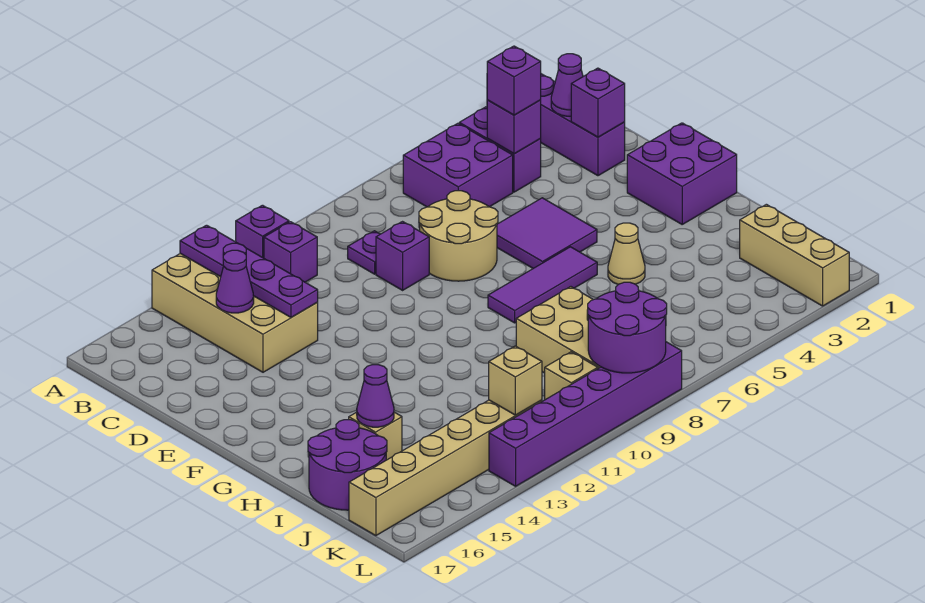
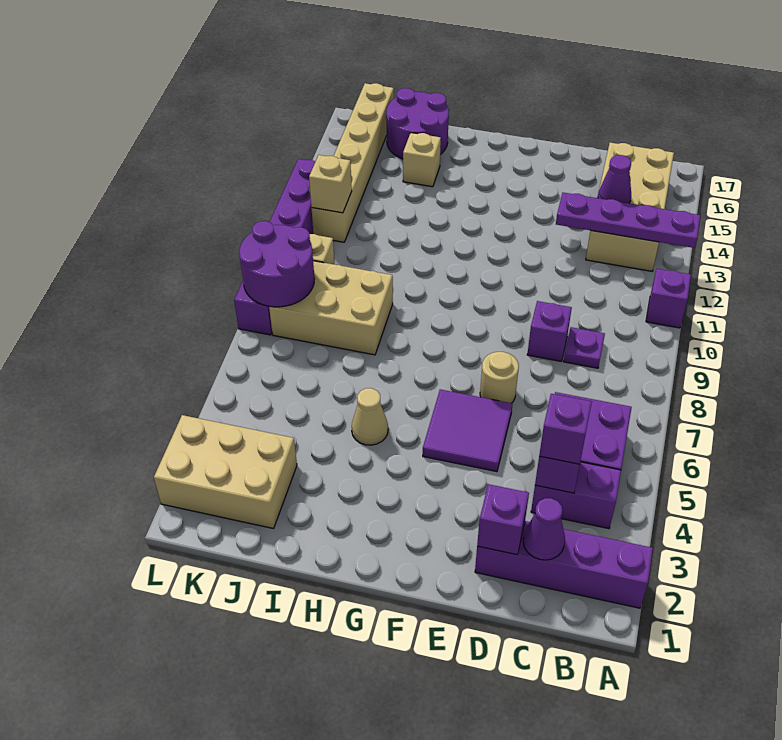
tan brick A13:D14 level 1 -> tan brick B13:C16 level 1
purple brick B11 level 1 -> none
tan round brick D7:E8 level 1 -> tan round brick E7 level 1
purple brick F1:G2 level 1 -> none
purple tile G6:G8 level 1 -> none
purple cone I15 level 2 -> none
tan brick J2:L2 level 1 -> tan brick J2:L3 level 1

